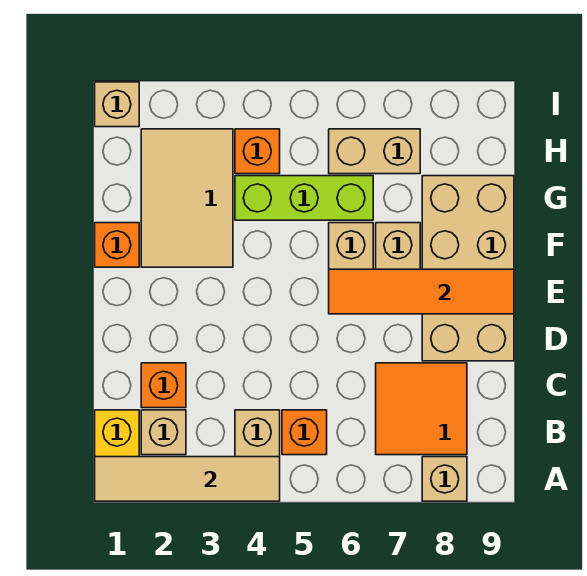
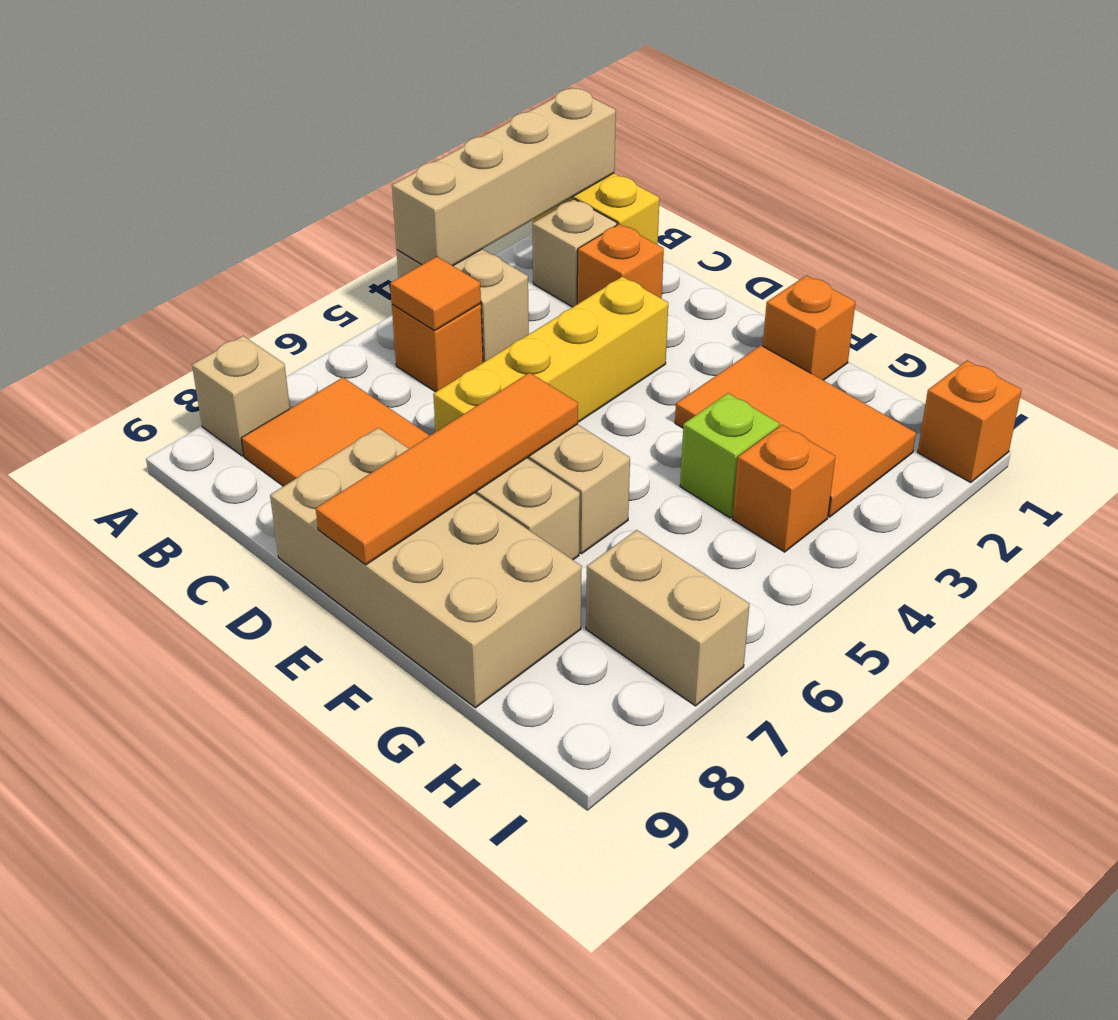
tan tile A1:A4 level 2 -> tan brick A1:A4 level 2
none -> orange tile B5 level 2
none -> yellow brick D3:D6 level 1
tan tile F2:H3 level 1 -> orange tile F2:H3 level 1
lime brick G4:G6 level 1 -> lime brick G4 level 1
tan brick H6:H7 level 1 -> tan brick H7:I7 level 1
tan brick I1 level 1 -> orange brick I1 level 1

